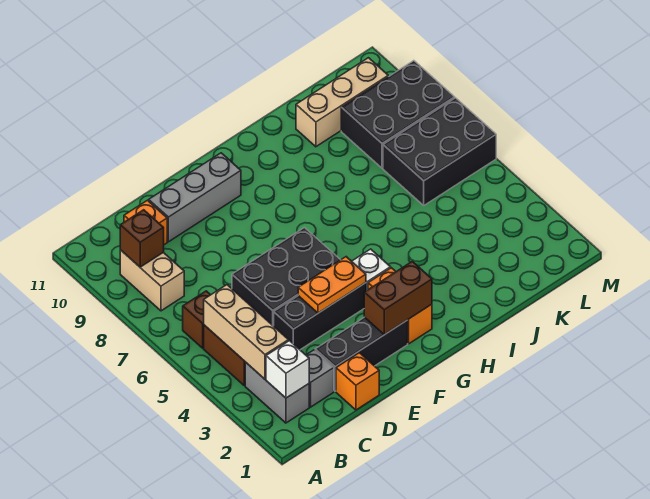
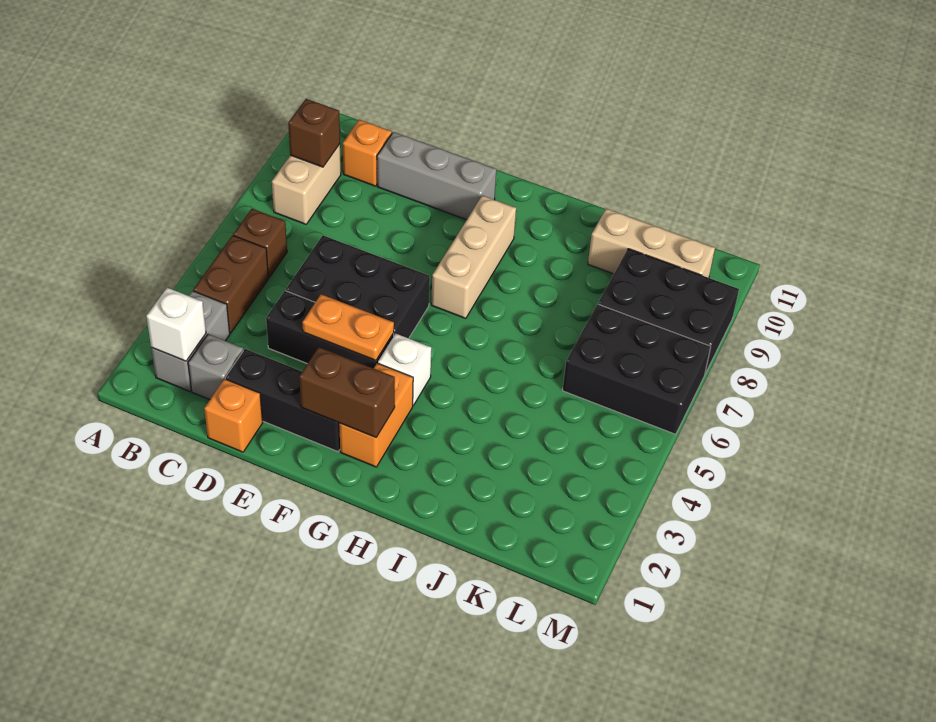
tan brick B3:B5 level 2 -> tan brick G7:G9 level 1

